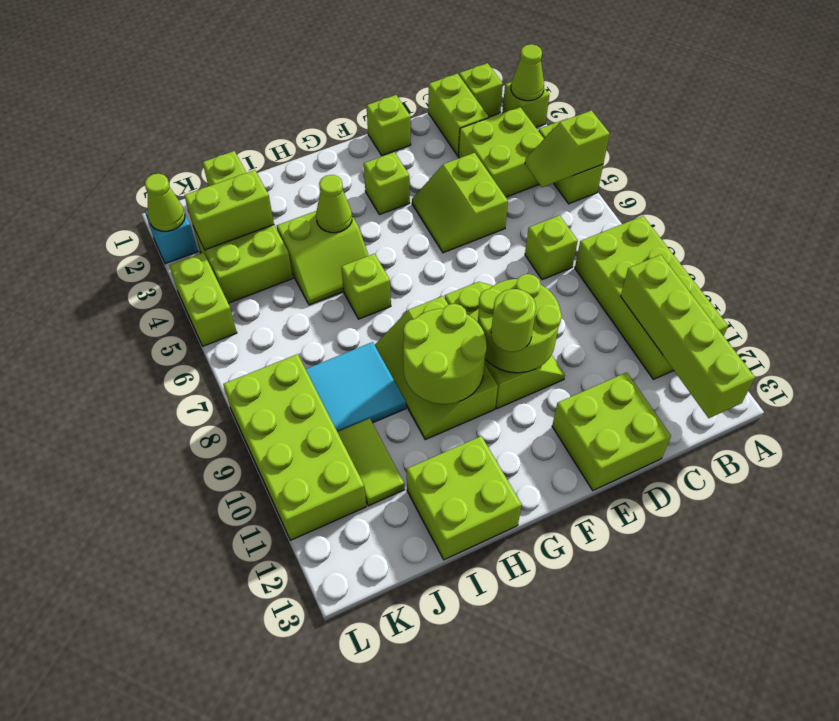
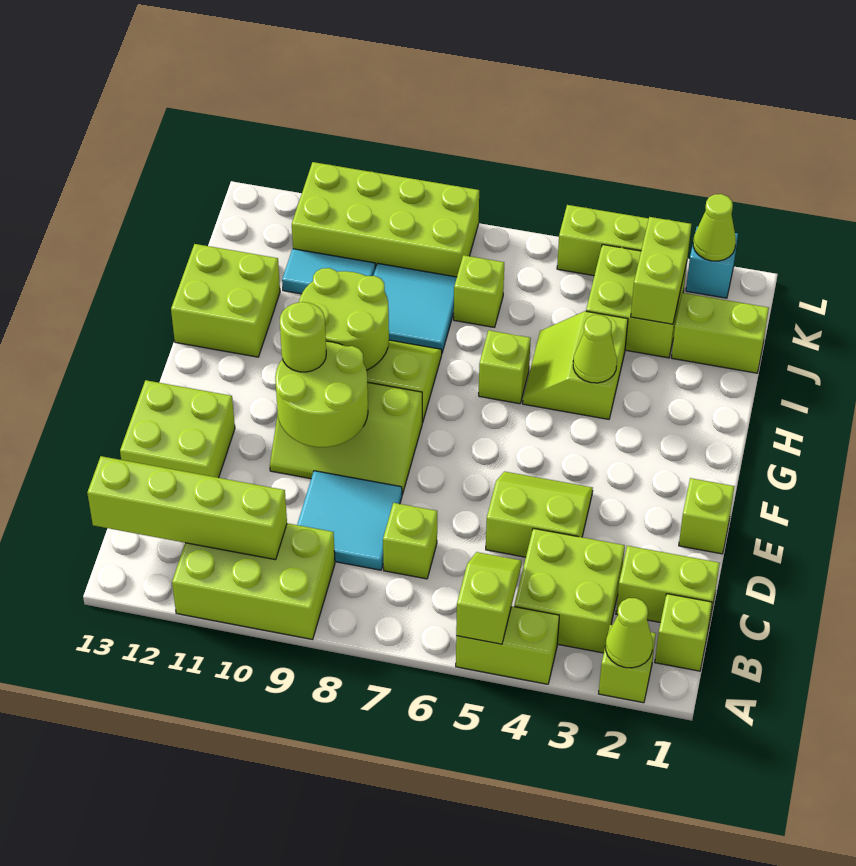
lime brick A8:B11 level 1 -> lime brick A9:B11 level 1
none -> cyan tile C8:D9 level 1
lime brick F3 level 1 -> lime brick J7 level 1
lime tile J10:J11 level 1 -> cyan tile J10:J11 level 1

